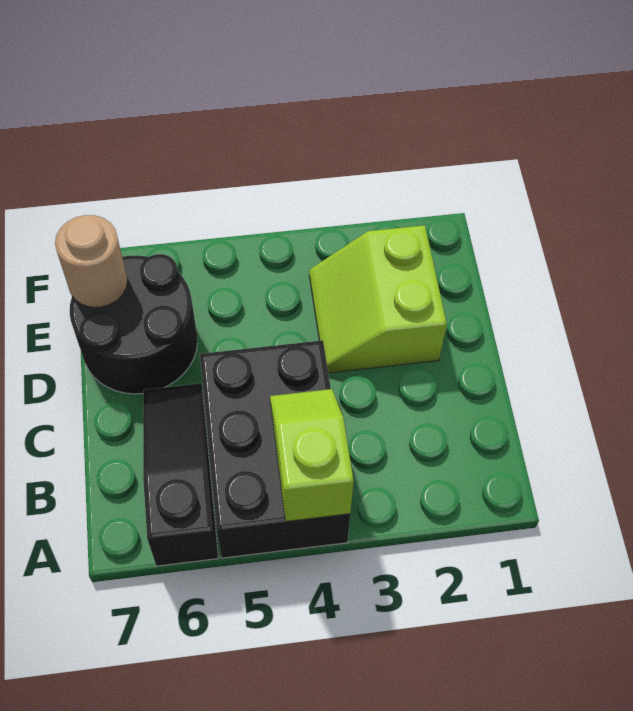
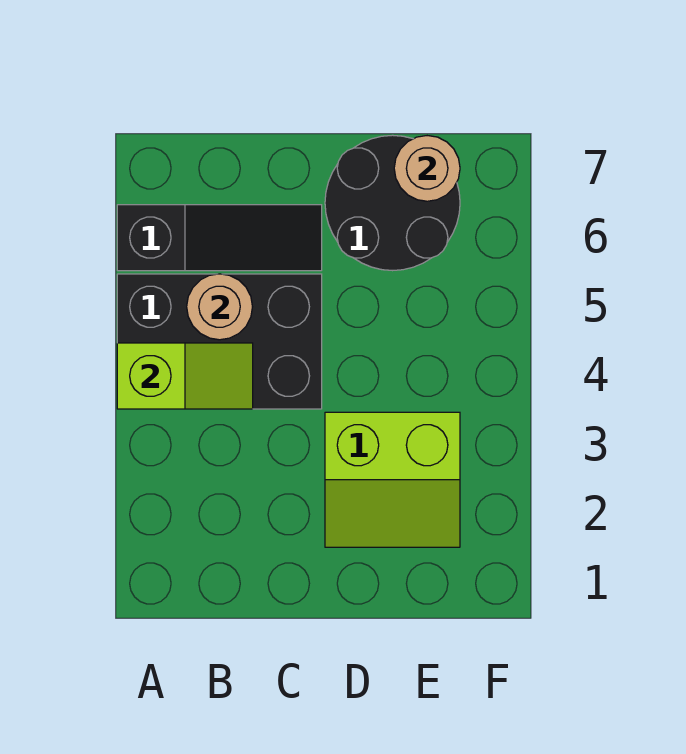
none -> tan round brick B5 level 2
lime slope D2:E3 level 1 top 2 -> lime slope D2:E3 level 1 top 3

